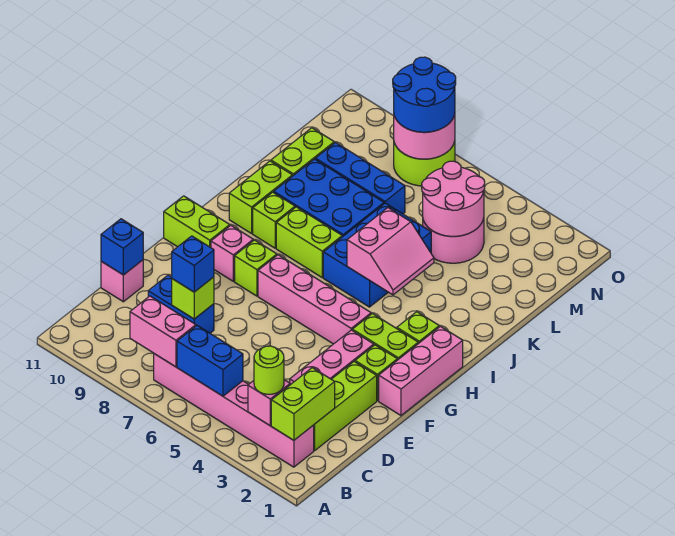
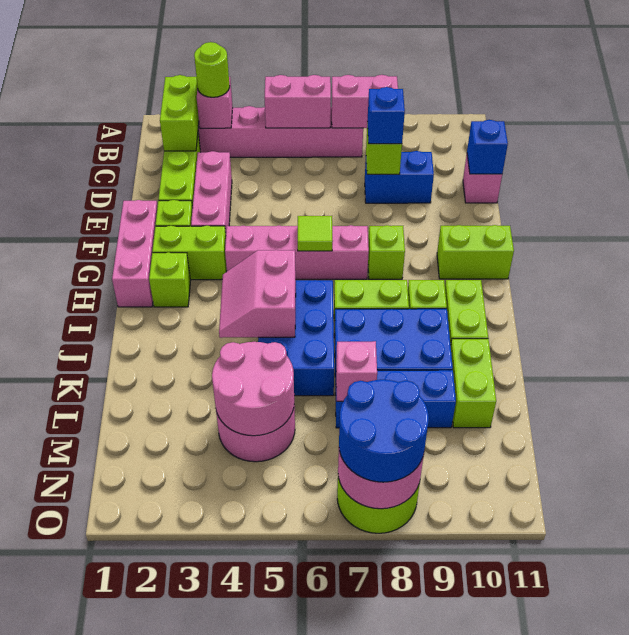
blue brick B5:B6 level 2 -> pink brick B5:B6 level 2
none -> lime tile G6 level 2
pink brick G9 level 1 -> pink brick L7 level 2

